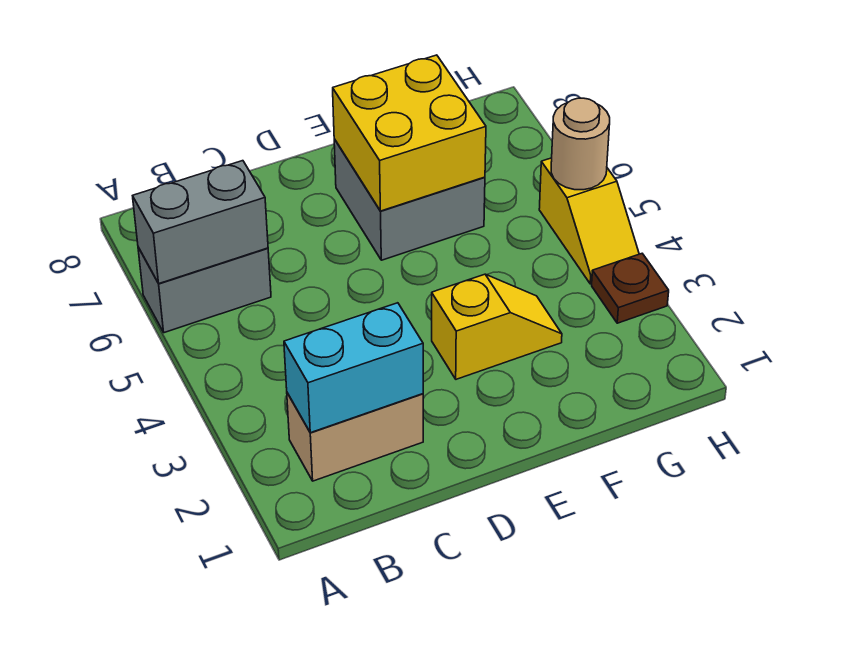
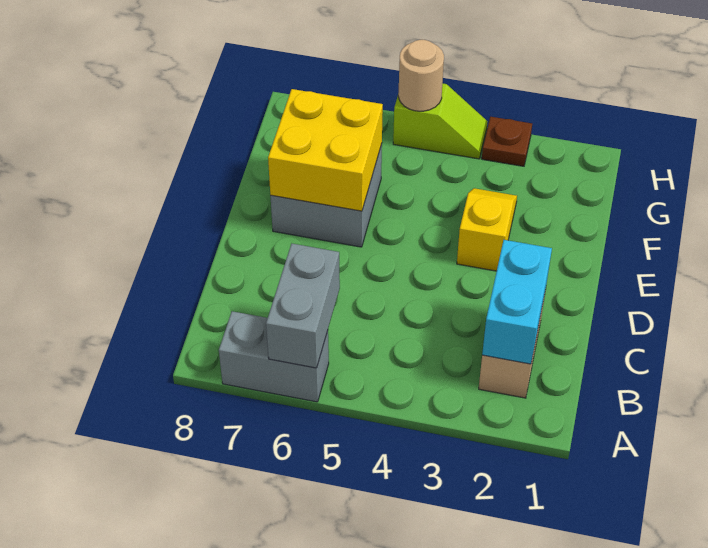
grey brick A6:B6 level 1 -> grey brick A6:A7 level 1
yellow slope H4:H5 level 1 top 5 -> lime slope H4:H5 level 1 top 5

